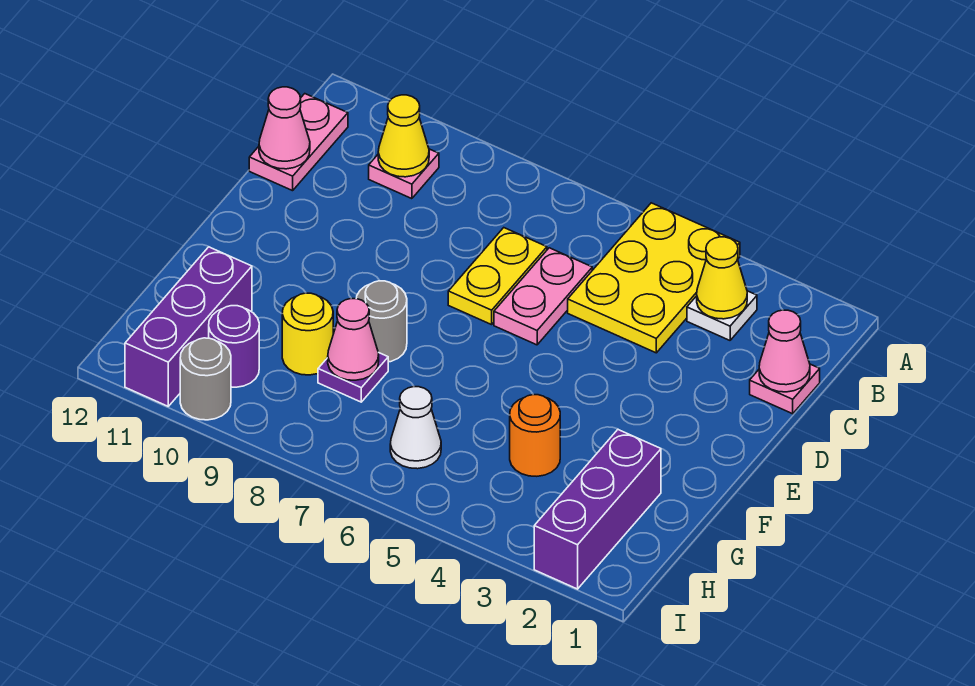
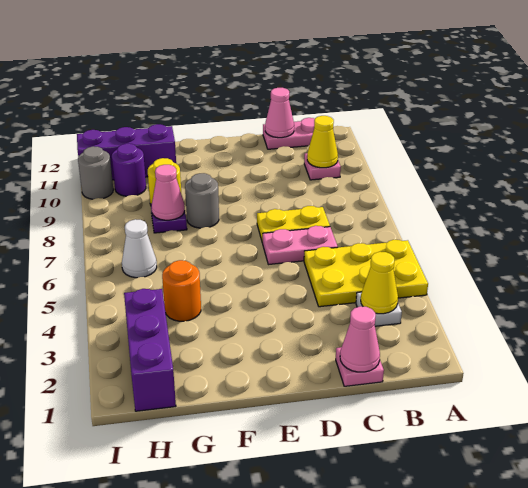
purple brick G2:I2 level 1 -> purple brick H1:H3 level 1

